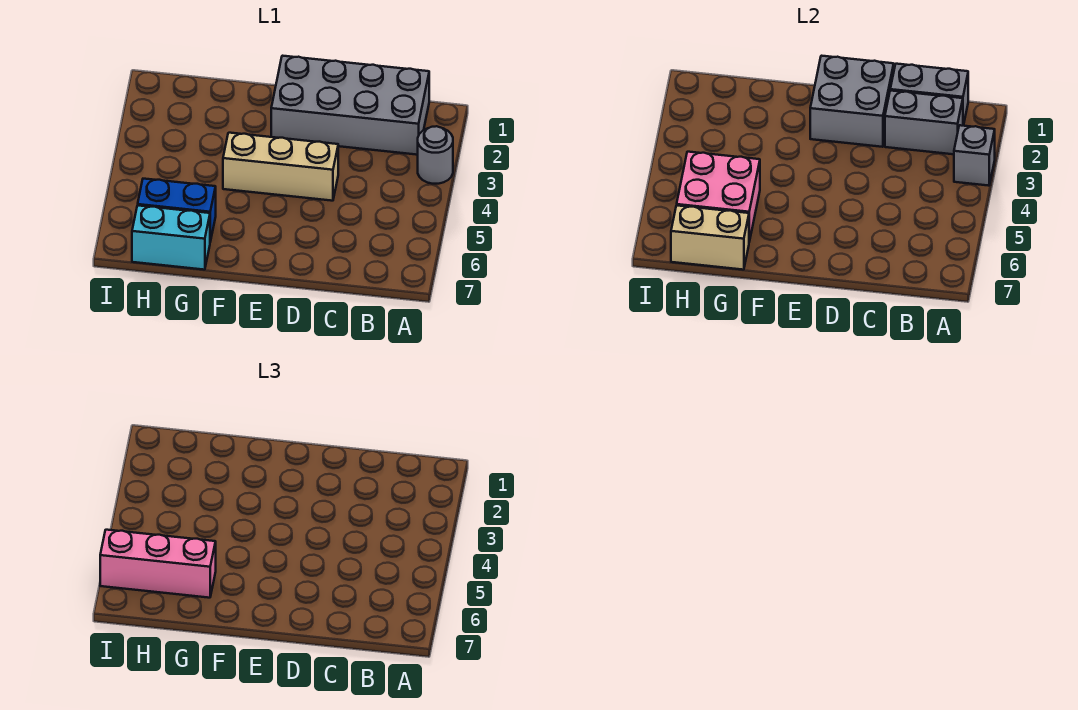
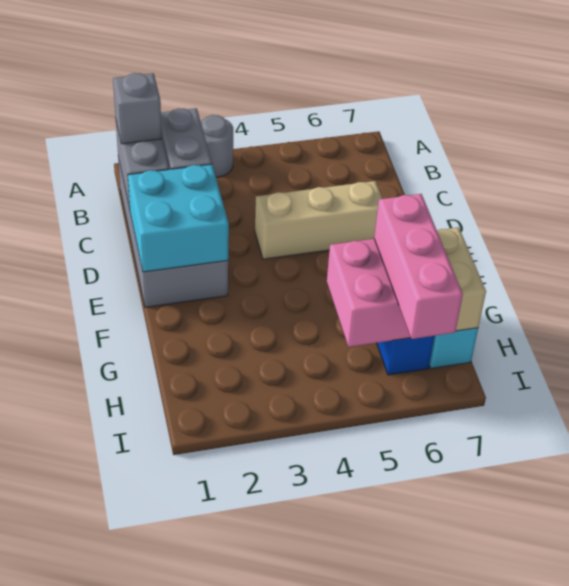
grey brick A3 level 2 -> grey brick B1 level 3
grey brick D1:E2 level 2 -> cyan brick D1:E2 level 2
tan brick D4:F4 level 1 -> tan brick D4:D6 level 1

